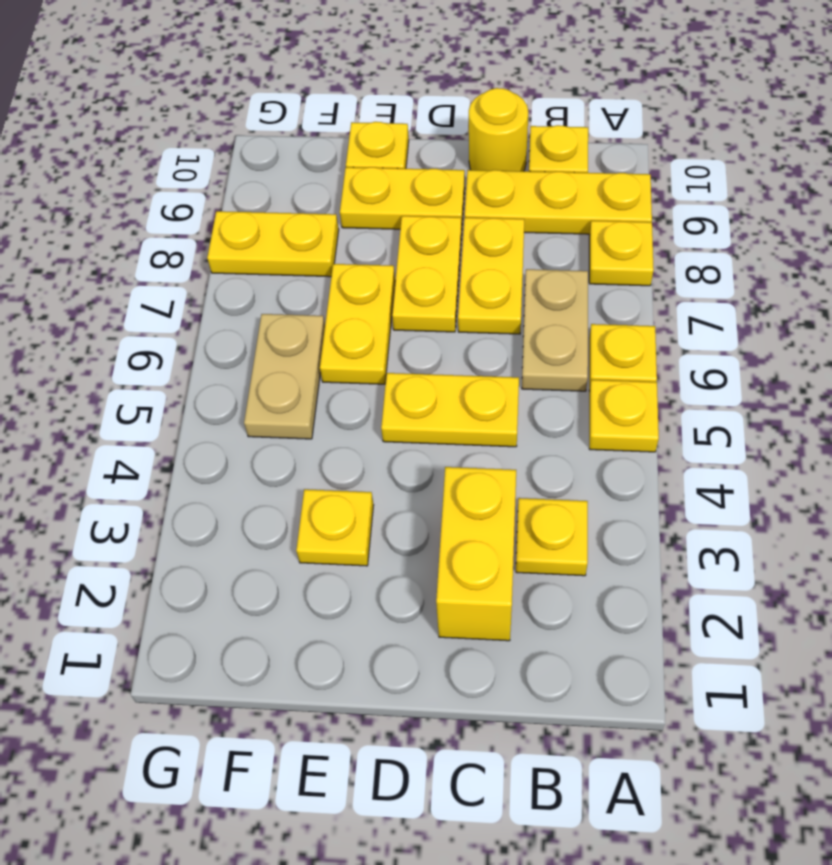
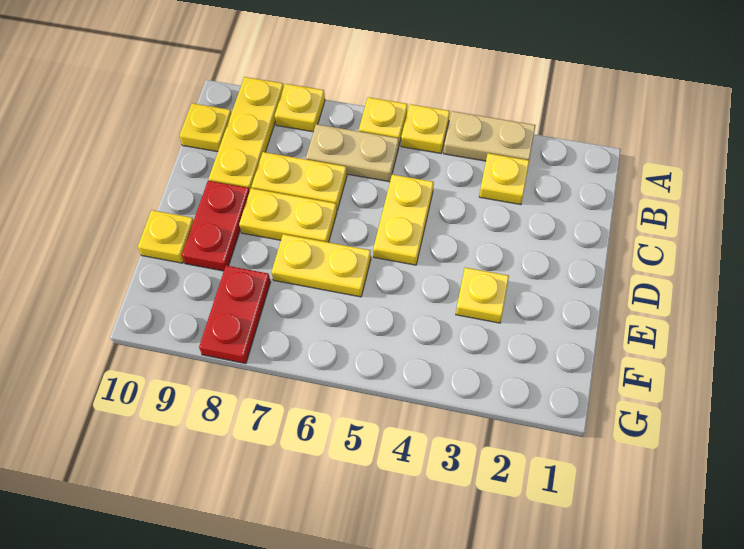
yellow brick C2:C3 level 1 -> none
yellow round brick C10 level 1 -> none
yellow plate D9:E9 level 1 -> red plate D9:E9 level 1
tan plate F5:F6 level 1 -> tan plate A3:A4 level 1
yellow plate F8:G8 level 1 -> red plate F8:G8 level 1

